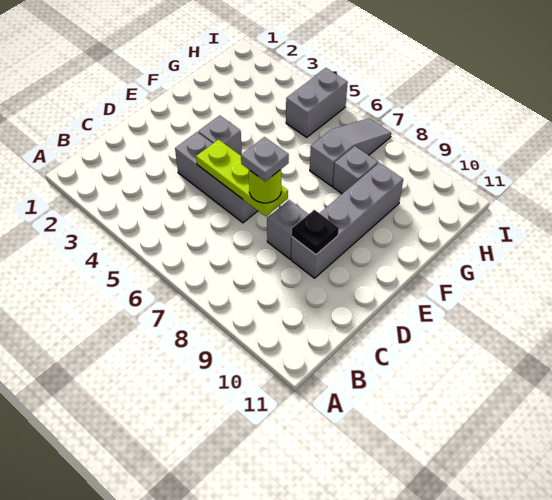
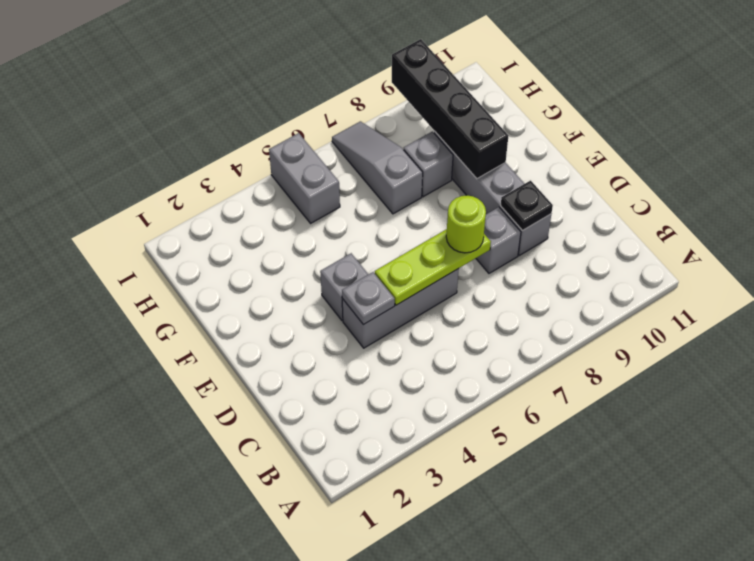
grey plate D7 level 4 -> grey plate D4 level 2
none -> black brick F9:I9 level 2

